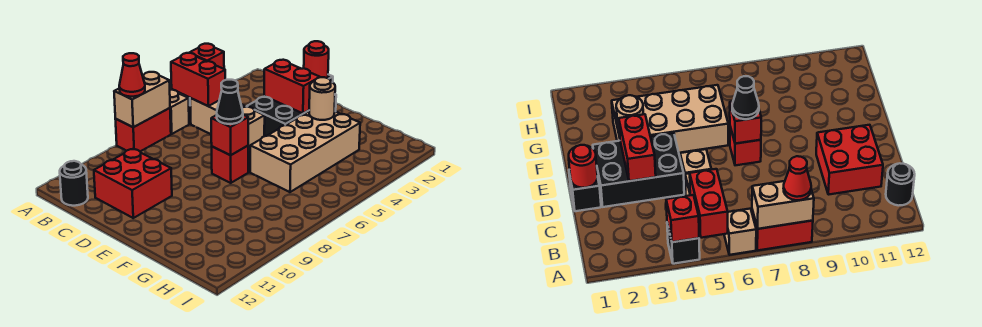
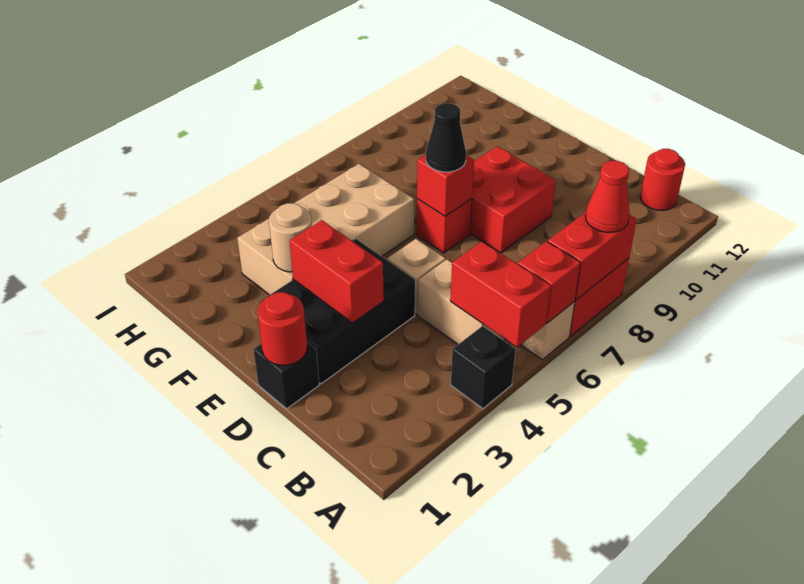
red brick A4 level 2 -> red brick A6 level 2
tan brick A7:A8 level 2 -> red brick A7:A8 level 2
black round brick B12 level 1 -> red round brick B12 level 1
red brick C10:D11 level 1 -> red brick D8:E9 level 1

